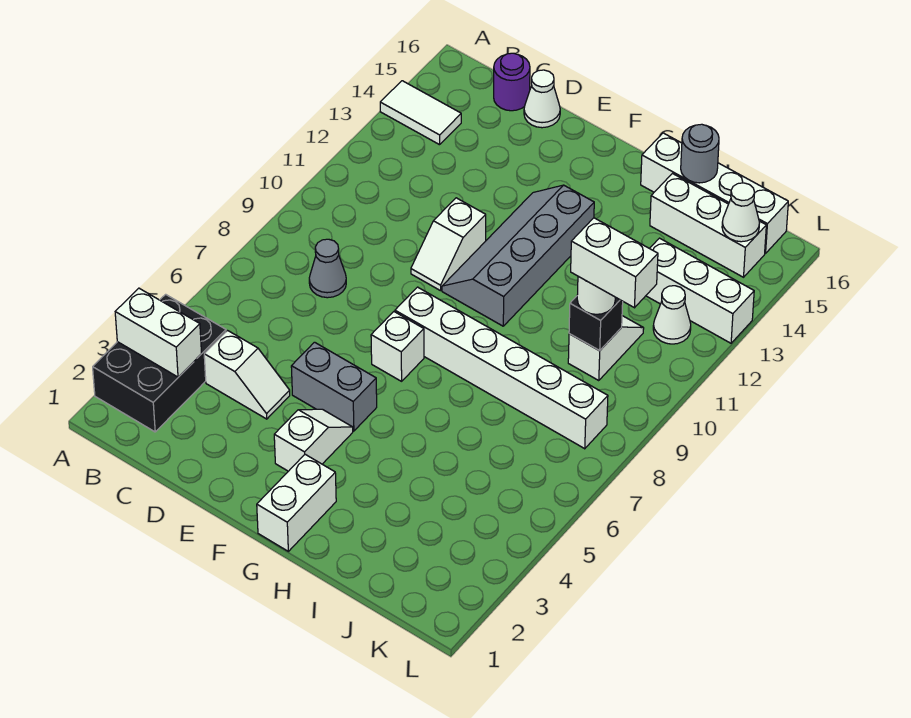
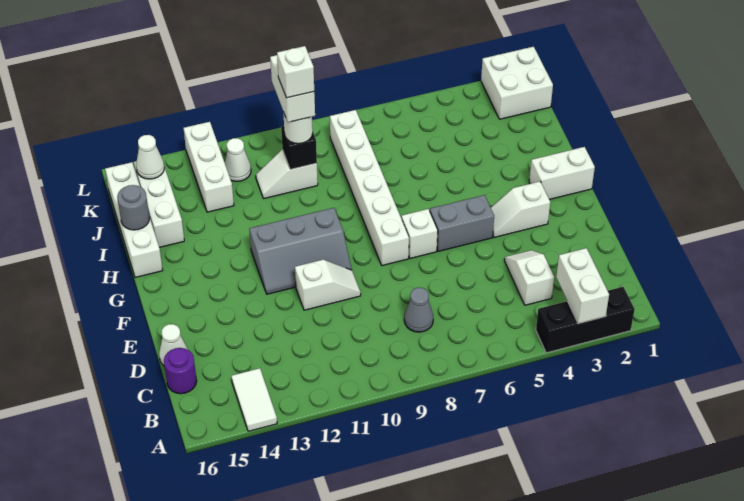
black brick A2:B4 level 1 -> black brick A2:A4 level 1
grey brick E5:F5 level 1 -> grey brick F5:F6 level 1
grey slope F10:G13 level 1 top G -> grey slope F10:G12 level 1 top G
none -> white brick J10 level 5
none -> white brick K1:L2 level 1

